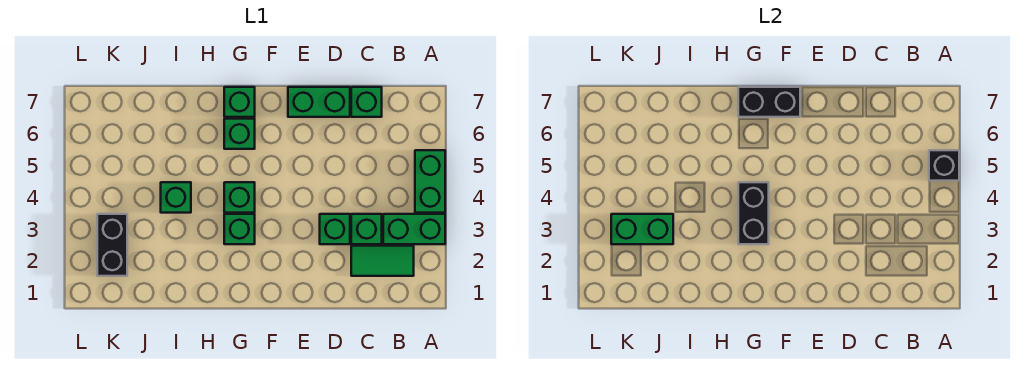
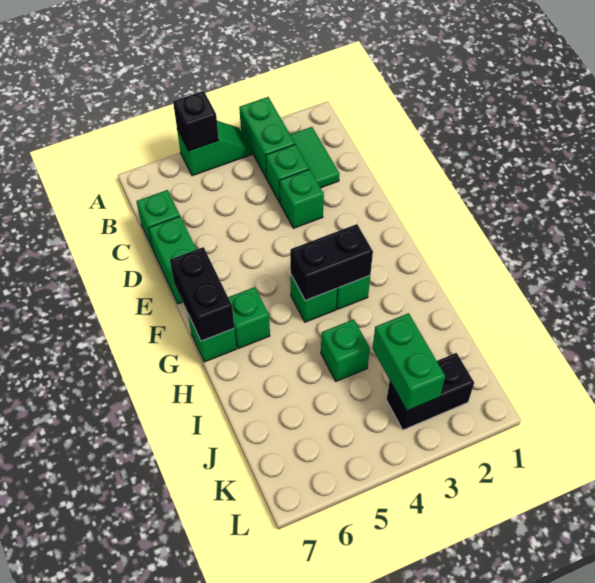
green brick A4:A5 level 1 -> green slope A4:A5 level 1 top 5

